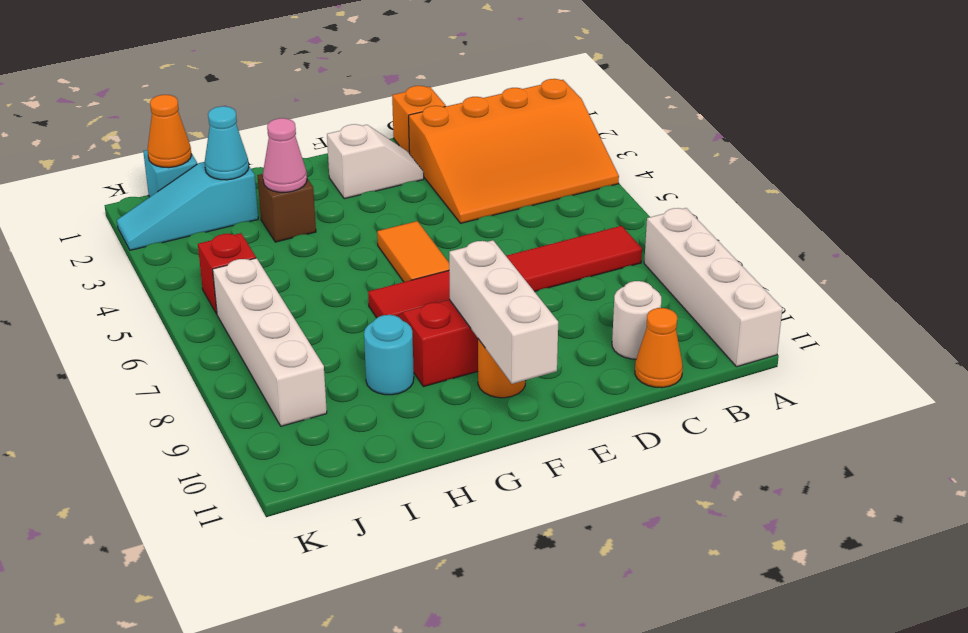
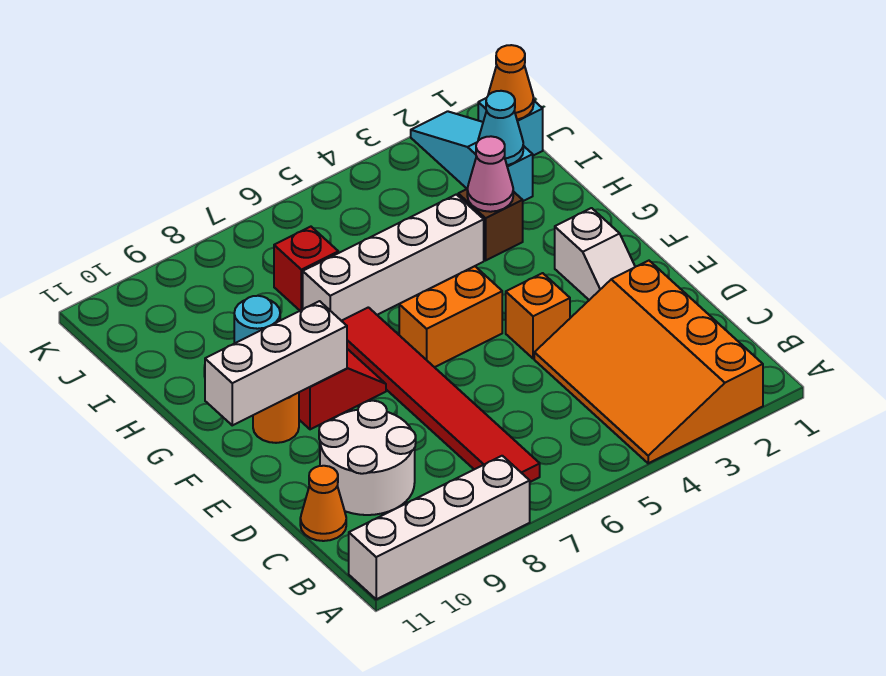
white round brick C10 level 1 -> white round brick C9:D10 level 1
orange brick D1 level 1 -> orange brick E4 level 1
orange tile F5:F6 level 1 -> orange brick F5:F6 level 1
red brick J5 level 1 -> red brick I7 level 1
white brick J6:J9 level 1 -> white brick H4:H7 level 1

